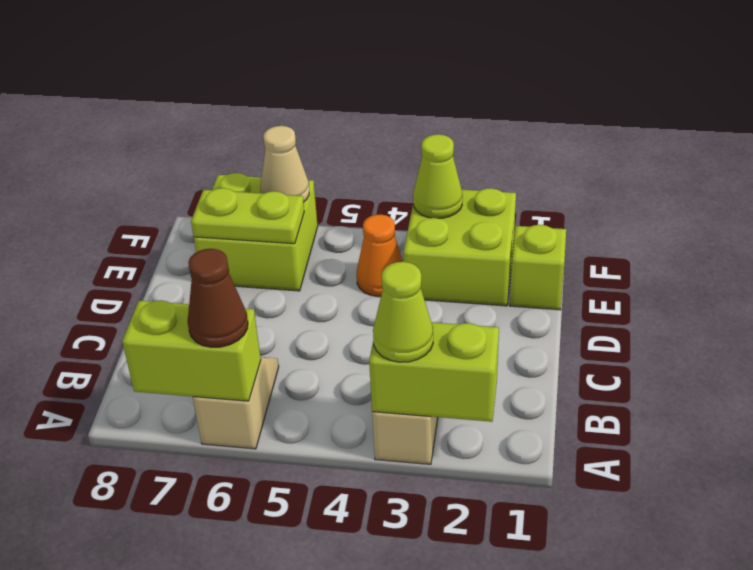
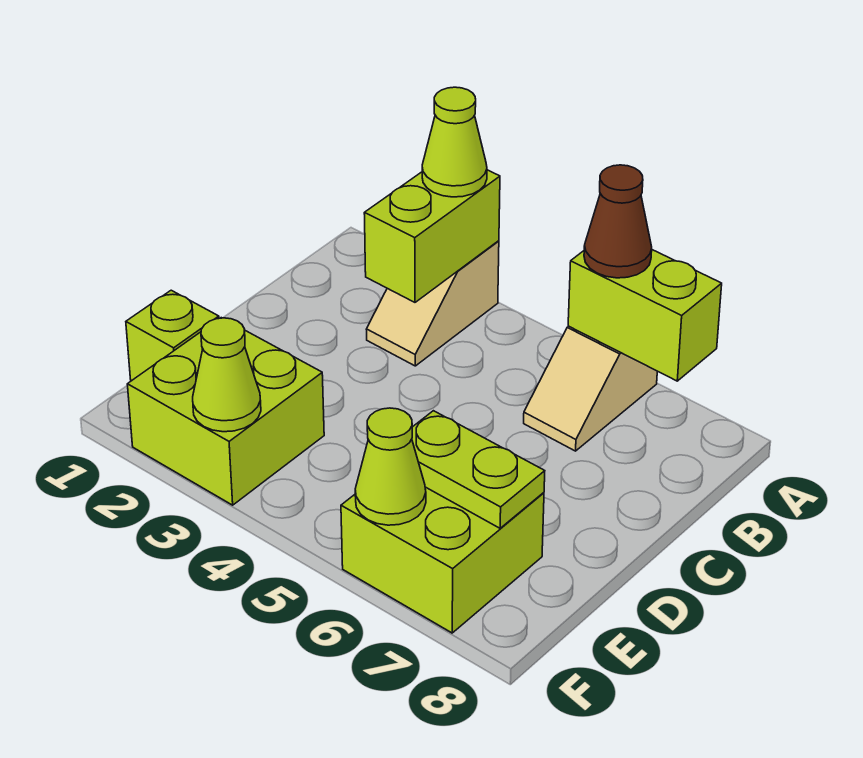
lime brick A2:A3 level 2 -> lime brick A3:B3 level 2
orange cone E4 level 1 -> none
tan cone F6 level 2 -> lime cone F6 level 2

